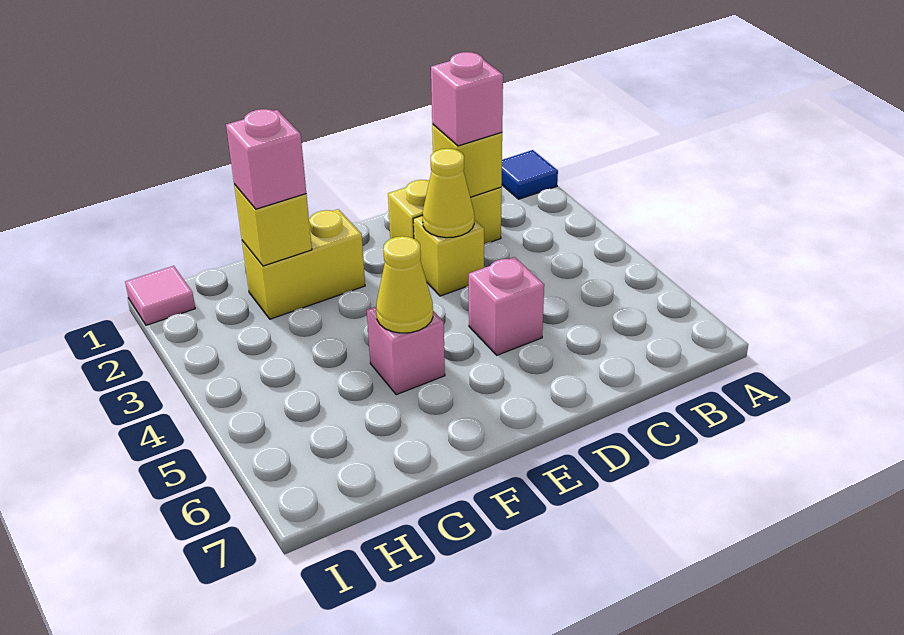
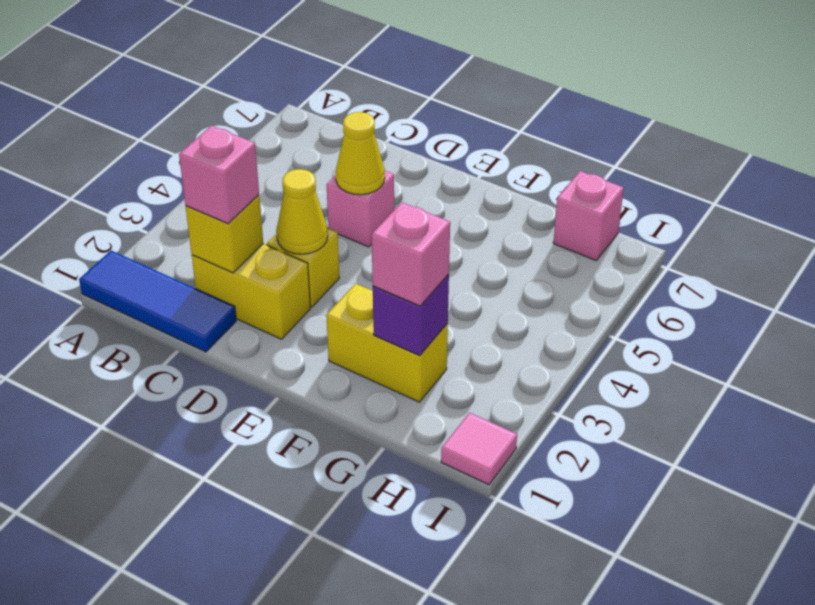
blue tile A1 level 1 -> blue tile A1:C1 level 1
pink brick F5 level 1 -> pink brick H7 level 1
yellow cone F5 level 2 -> yellow cone D5 level 2
yellow brick G2 level 2 -> purple brick G2 level 2

